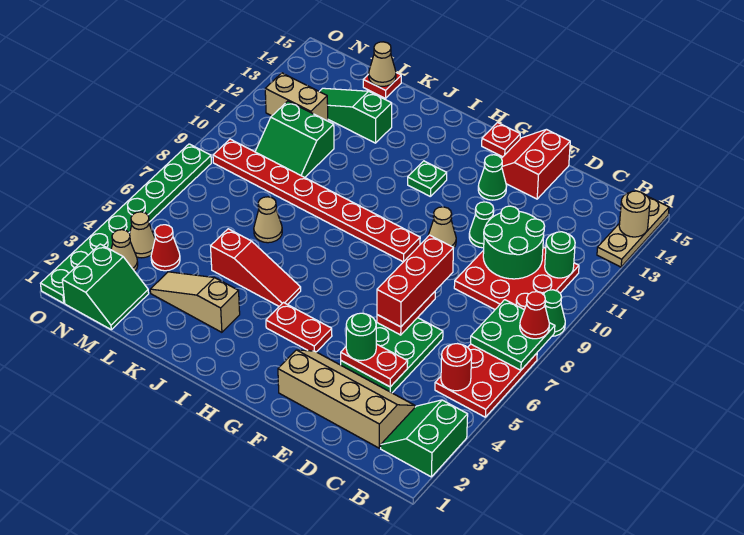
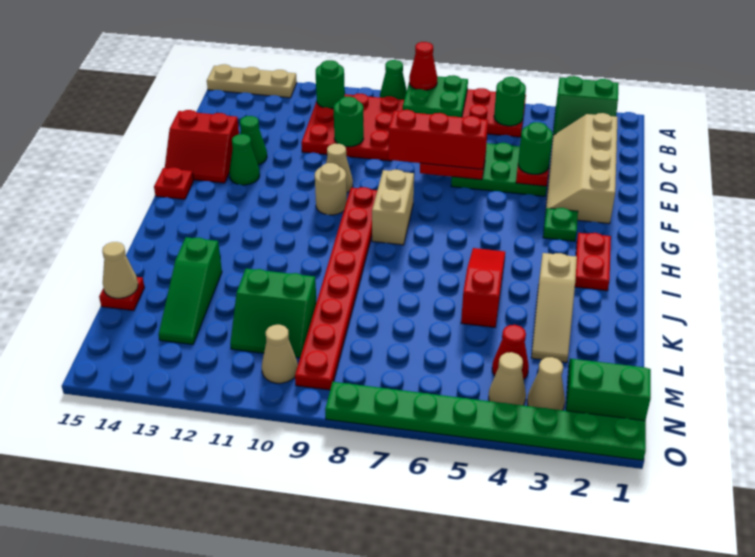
tan round brick A14 level 2 -> tan round brick G10 level 1
red round brick B5 level 2 -> green round brick B5 level 2
green round brick C10:D11 level 2 -> green round brick D10 level 2
green cone E11 level 1 -> green cone E13 level 1
red plate G4:H4 level 1 -> red plate H2:I2 level 1
green plate H12 level 1 -> green plate G3 level 1
tan cone K7 level 1 -> tan cone N10 level 1
green slope L10:M11 level 1 top 11 -> green slope L10:M11 level 1 top L
tan brick M12:N12 level 1 -> tan brick G8:H8 level 1

